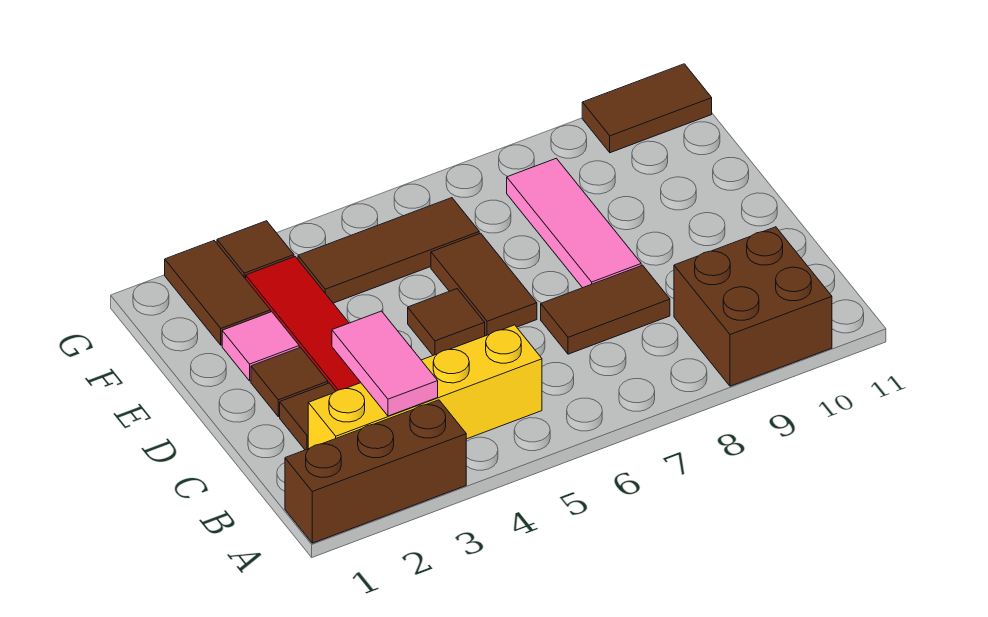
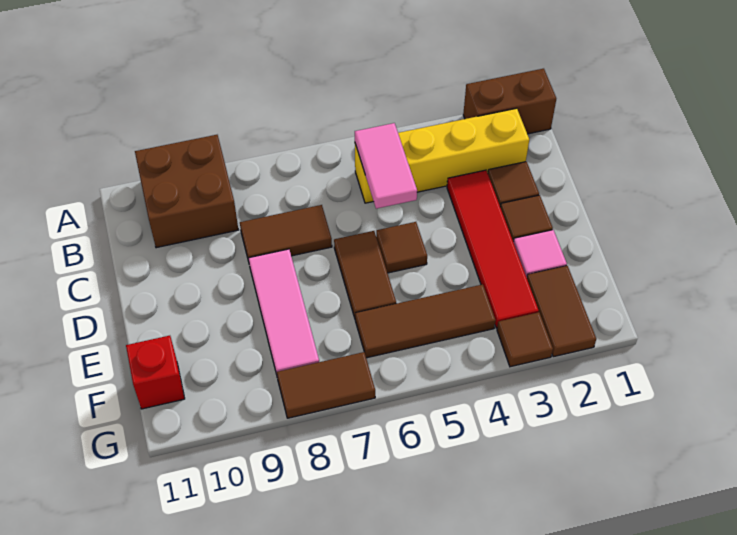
brown brick A1:A3 level 1 -> brown brick A1:A2 level 1
pink tile B3:C3 level 2 -> pink tile B5:C5 level 2
none -> red brick F11 level 1
brown tile G10:G11 level 1 -> brown tile G7:G8 level 1

